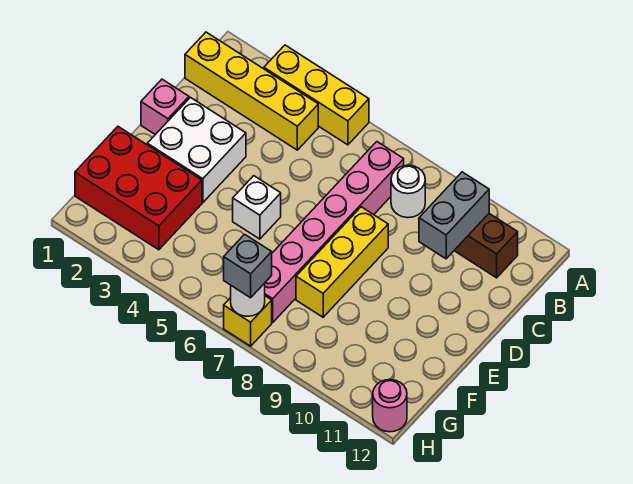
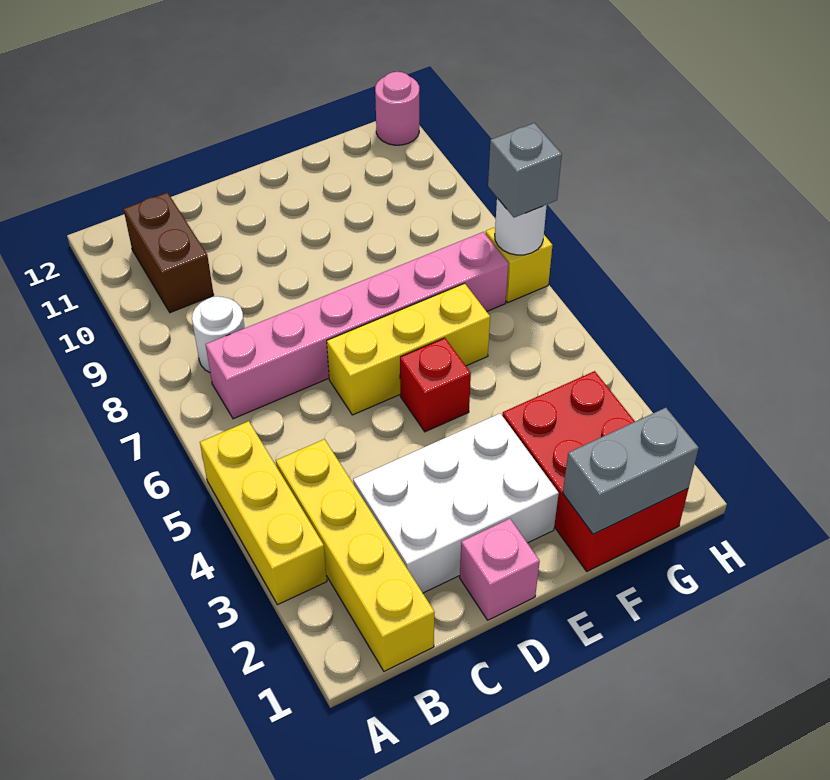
grey brick B10:C10 level 2 -> grey brick F1:G1 level 2
white brick D2:E3 level 1 -> white brick C2:E3 level 1
yellow brick D8:F8 level 1 -> yellow brick D6:F6 level 1
white brick E5 level 1 -> red brick E5 level 1

